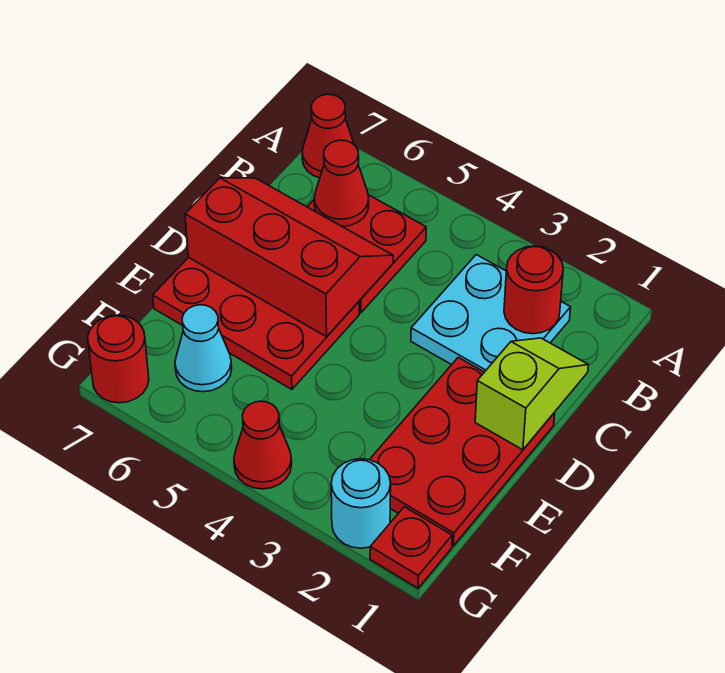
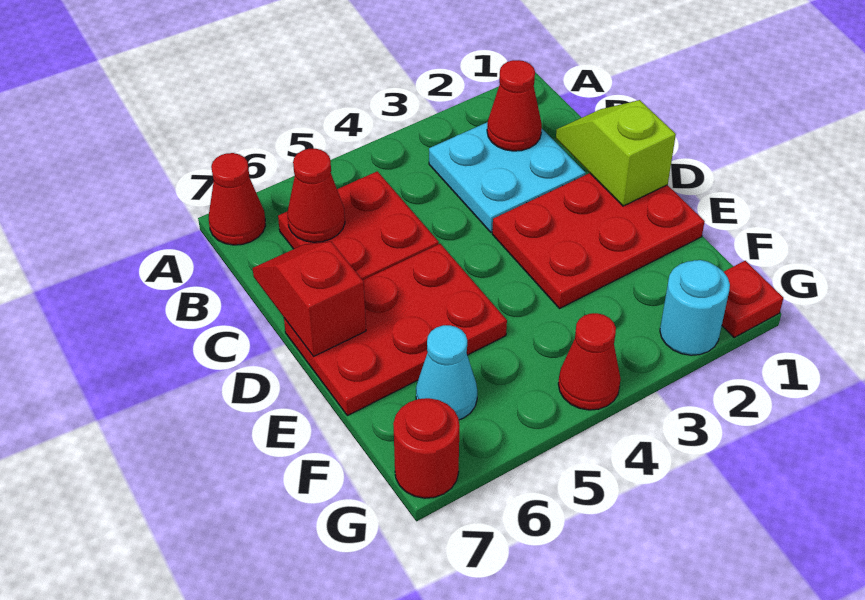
red round brick B2 level 2 -> red cone B2 level 2
red slope C5:D7 level 2 top D -> red slope C7:D7 level 2 top D
red plate D1:F2 level 1 -> red plate D1:E3 level 1

